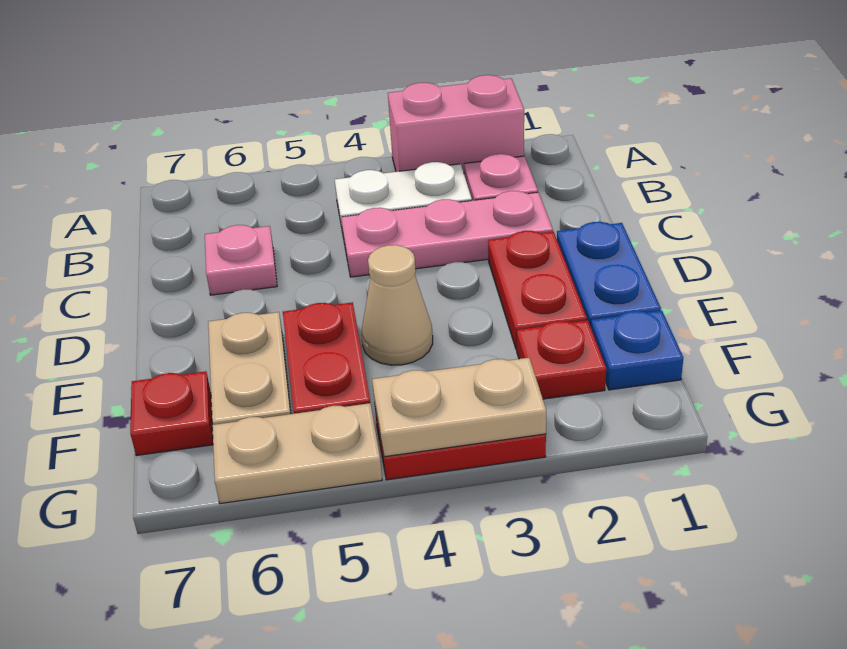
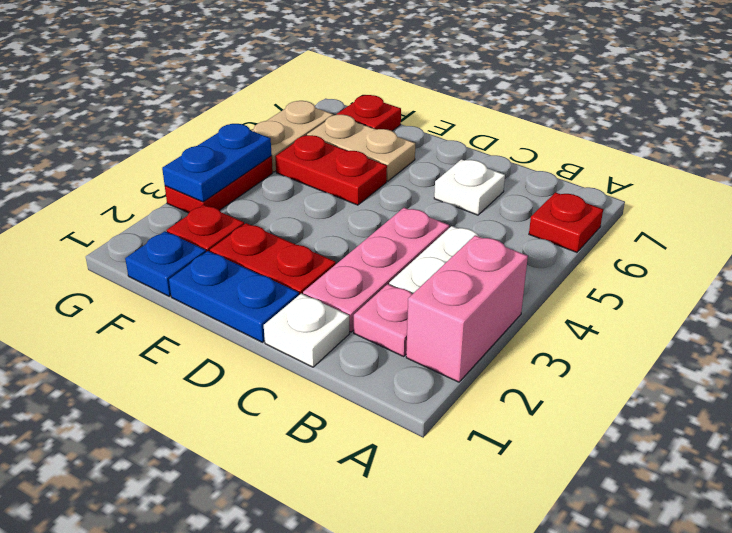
none -> red plate A6 level 1
none -> white plate C1 level 1
pink plate C6 level 1 -> white plate C6 level 1
tan cone E4 level 1 -> none
tan plate G3:G4 level 2 -> blue plate G3:G4 level 2

